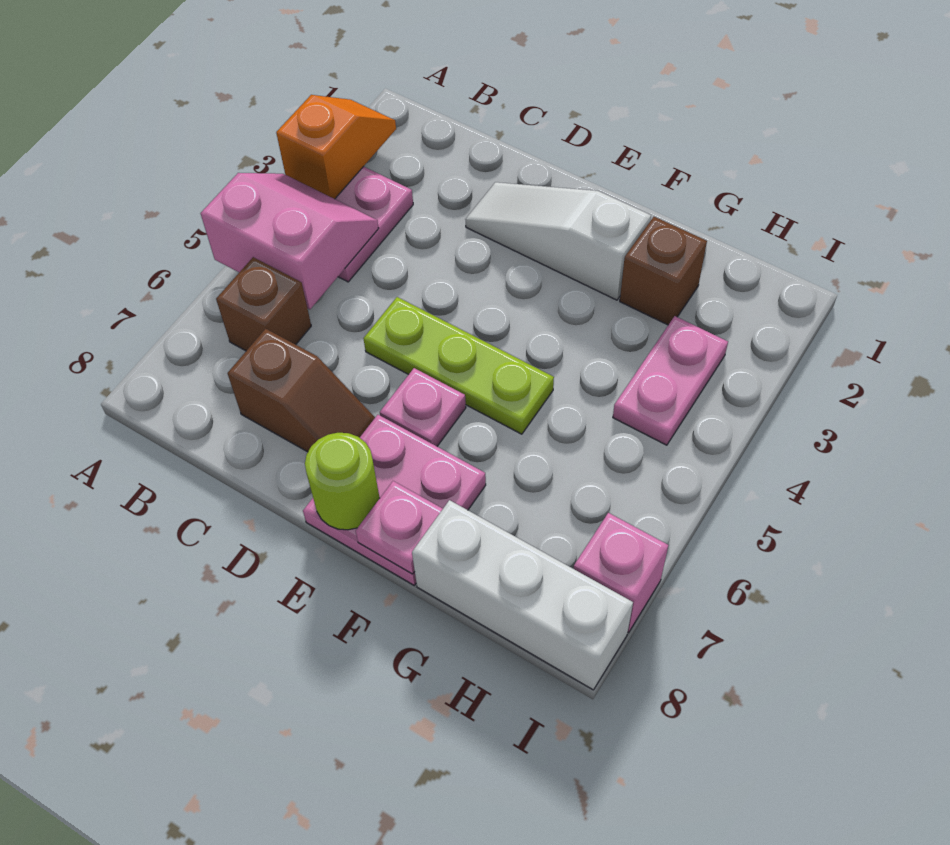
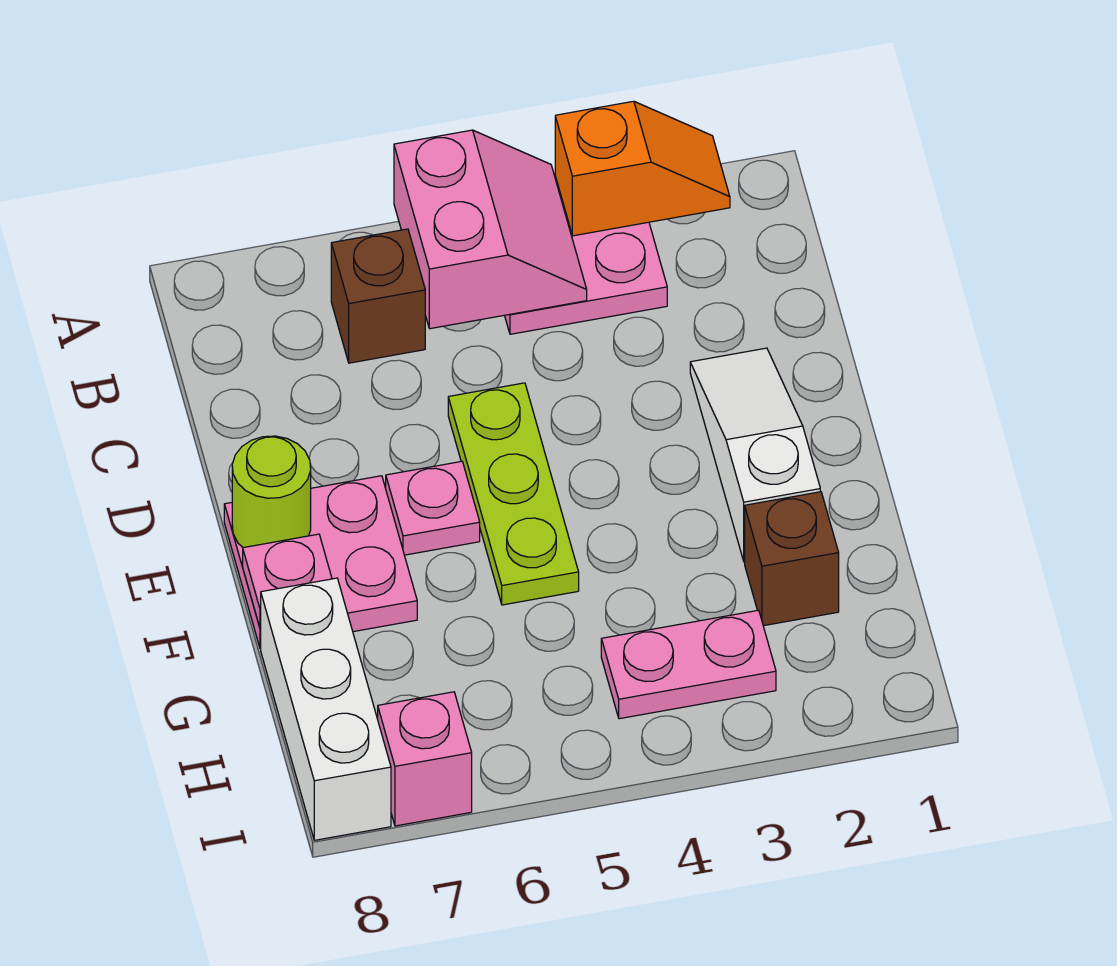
brown slope C7:D7 level 1 top C -> none

